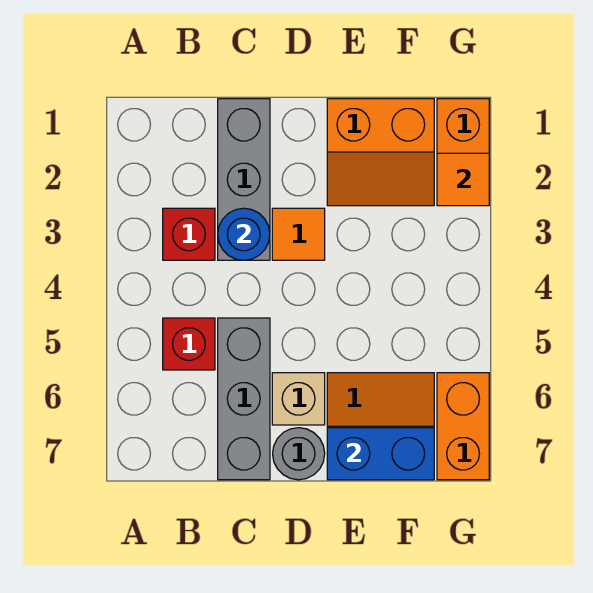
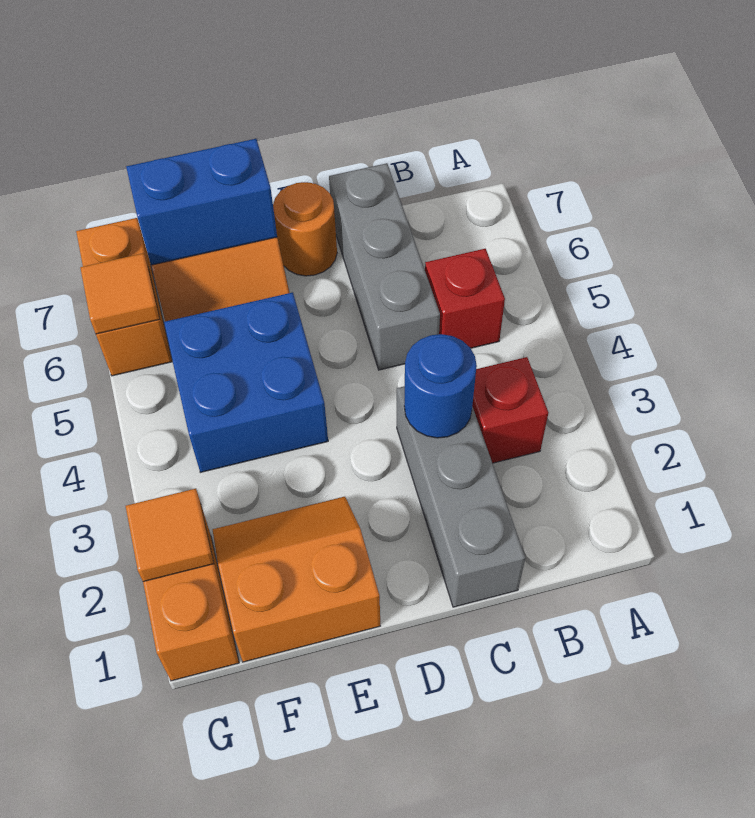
orange tile D3 level 1 -> orange tile G6 level 2
tan brick D6 level 1 -> none
grey round brick D7 level 1 -> orange round brick D7 level 1
none -> blue brick E4:F5 level 1

